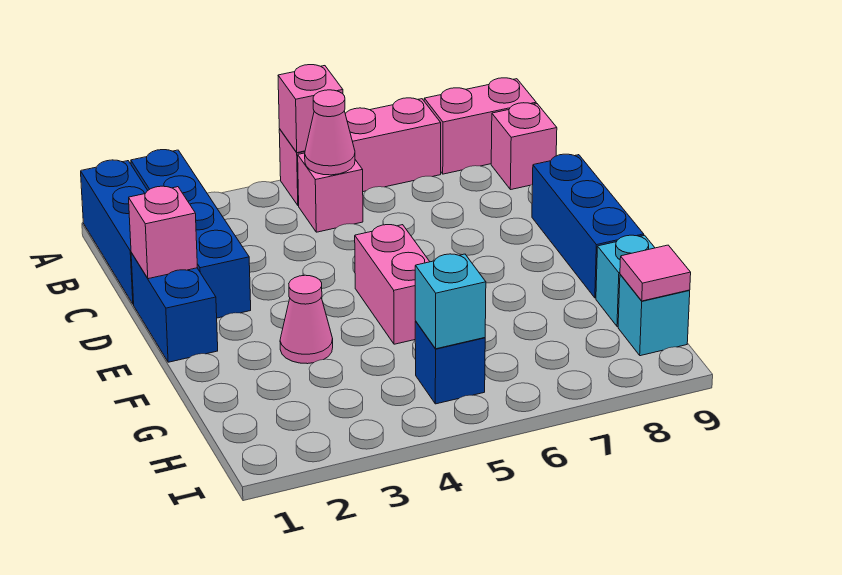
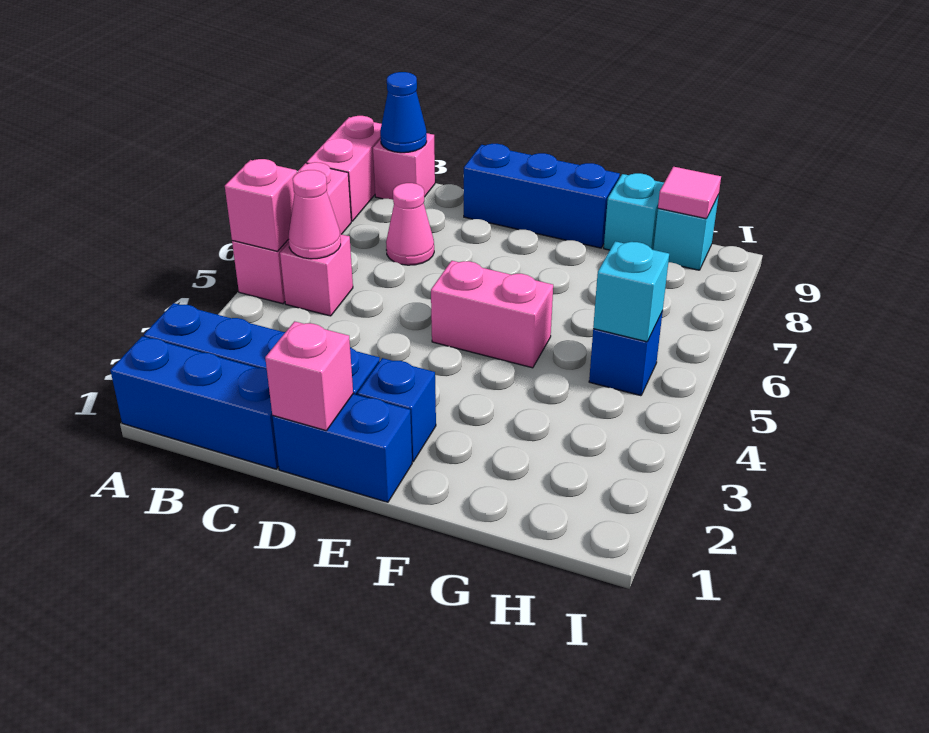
none -> blue cone B9 level 2
none -> blue brick E2 level 1
pink cone F3 level 1 -> pink cone C7 level 1

